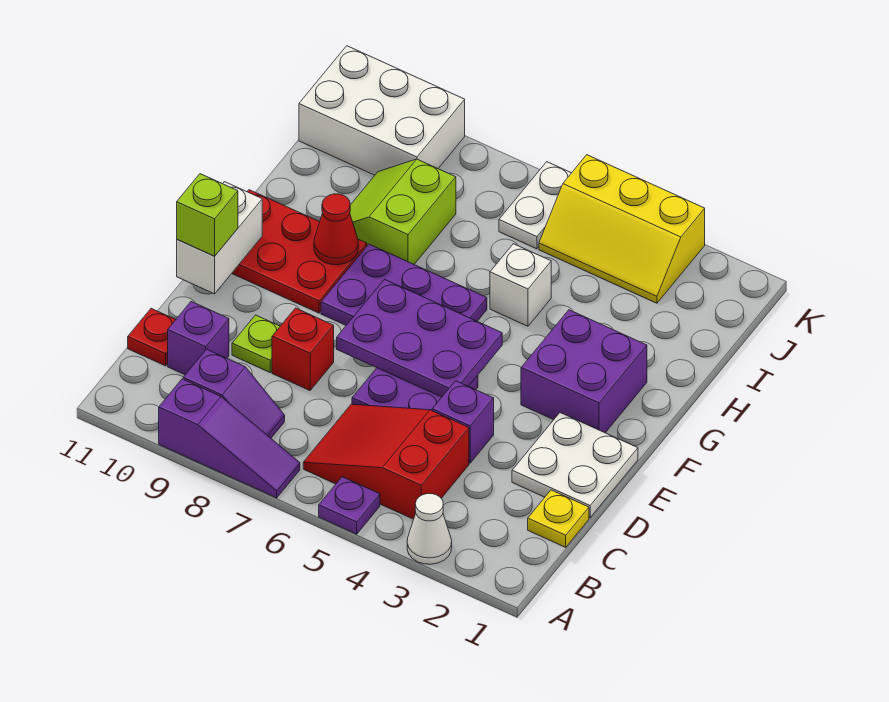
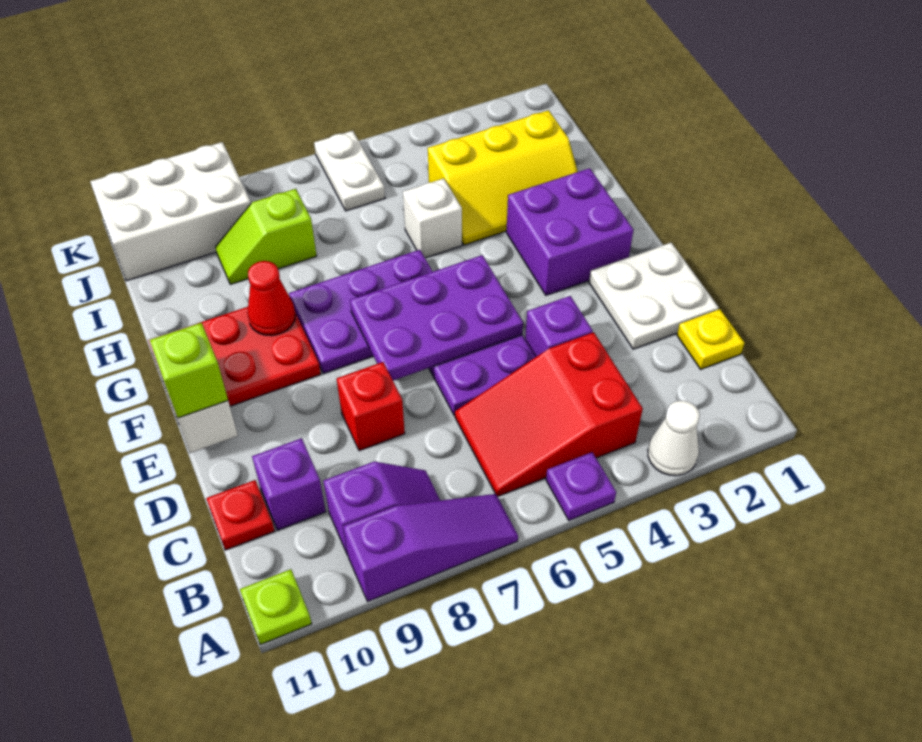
lime plate D9 level 1 -> lime plate A11 level 1
lime slope H8:I9 level 1 top 8 -> lime slope I8:I9 level 1 top 8
yellow slope J3:K5 level 1 top K -> yellow slope H2:I4 level 1 top I

